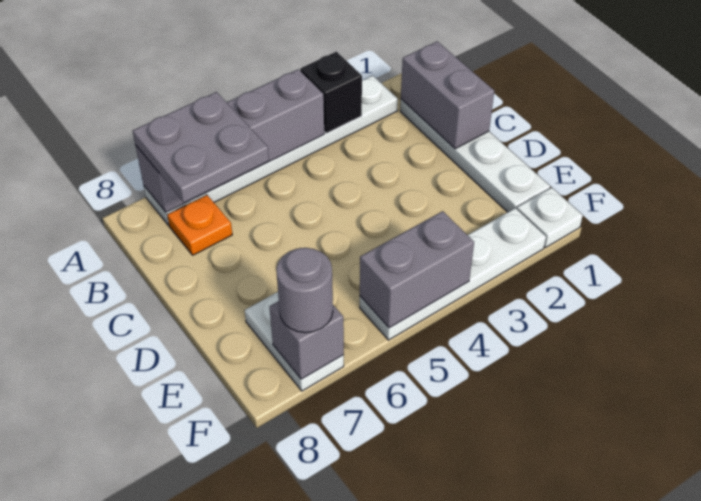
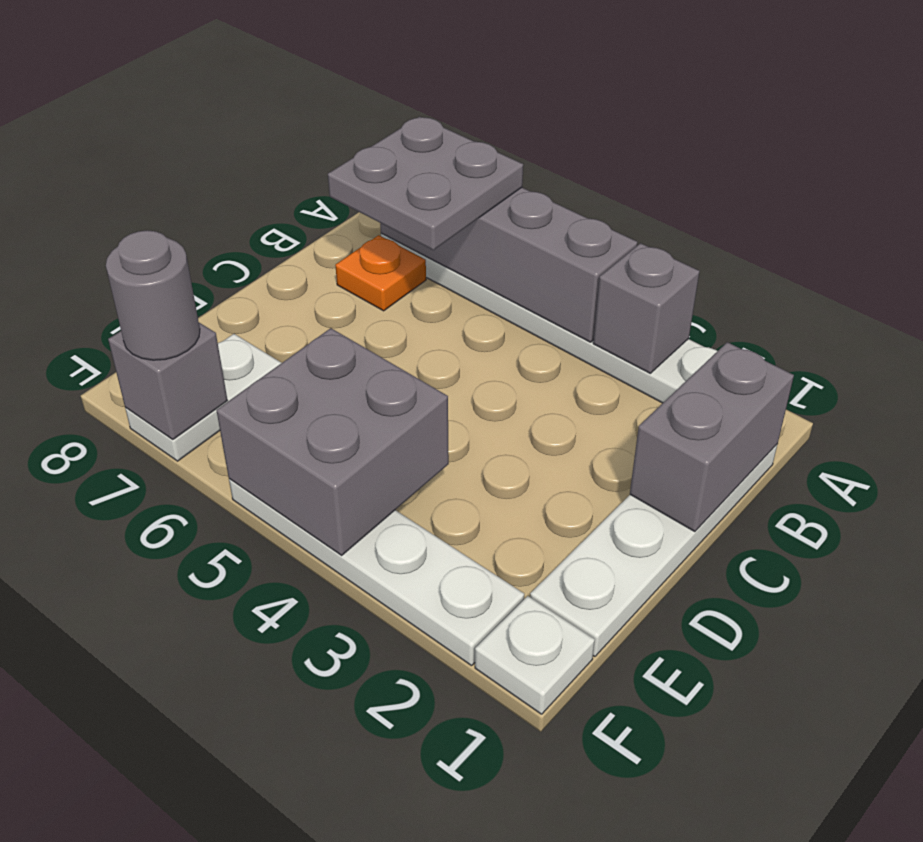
black brick A3 level 2 -> grey brick A3 level 2
grey brick F4:F5 level 2 -> grey brick E4:F5 level 2

